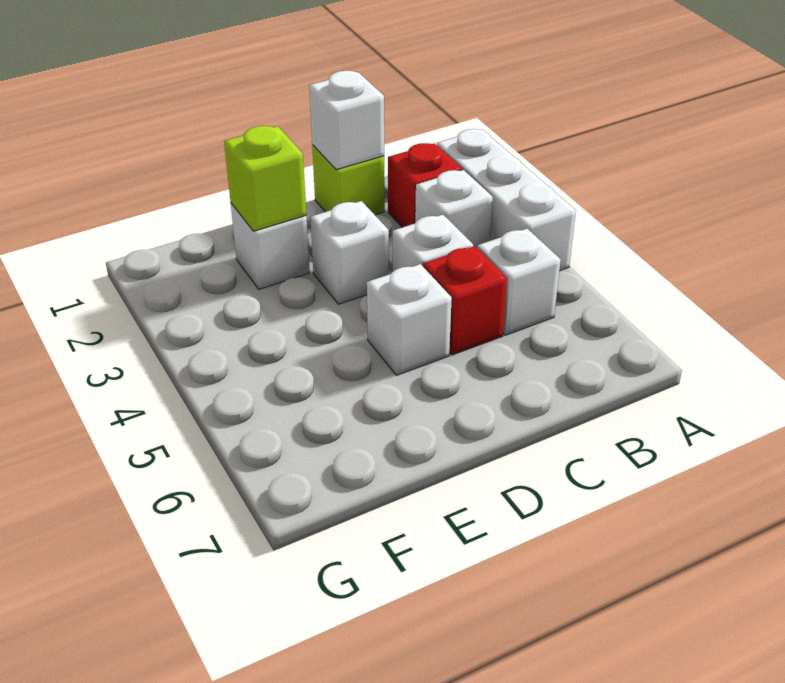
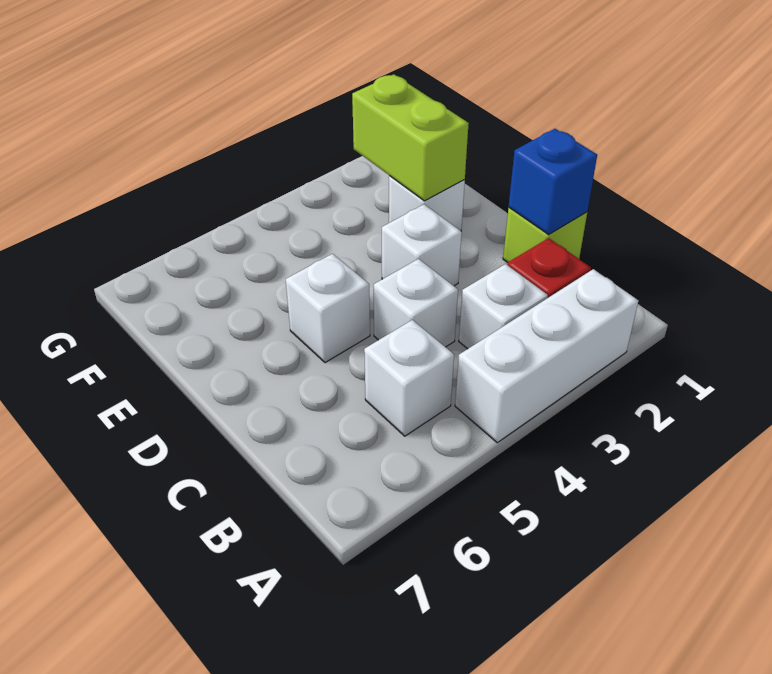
white brick C1 level 2 -> blue brick C1 level 2
red brick C5 level 1 -> none
lime brick E2 level 2 -> lime brick E2:F2 level 2

